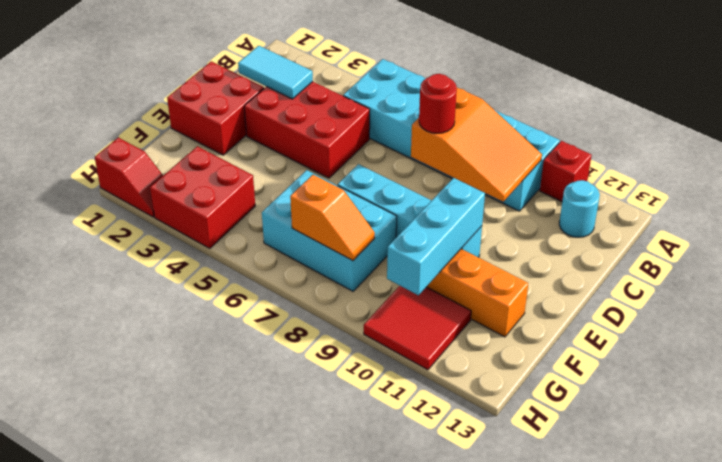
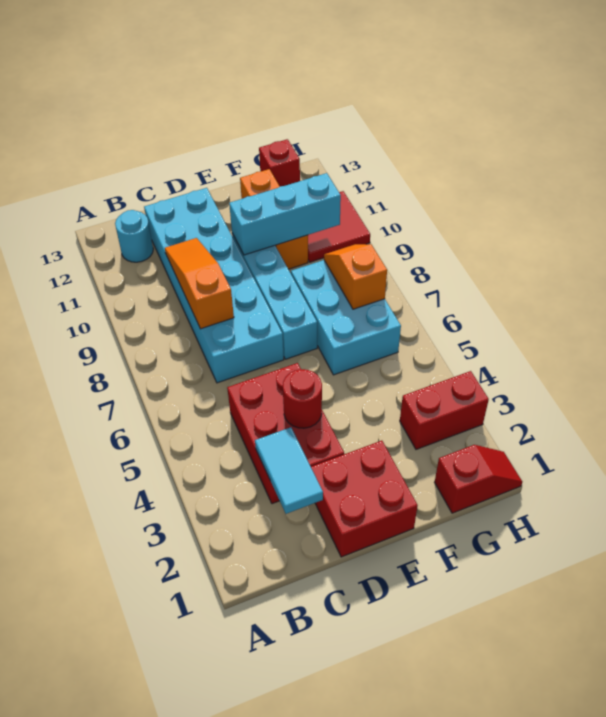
cyan brick A5:B10 level 1 -> cyan brick C7:D12 level 1
red brick A11 level 1 -> red brick G13 level 1
orange slope B8:C10 level 2 top 8 -> orange slope C8:C10 level 2 top 8
red round brick C8 level 3 -> red round brick D4 level 2
red brick G3:H4 level 1 -> red brick G3:H3 level 1
red slope H1:H2 level 1 top 1 -> red slope G1:H1 level 1 top G

